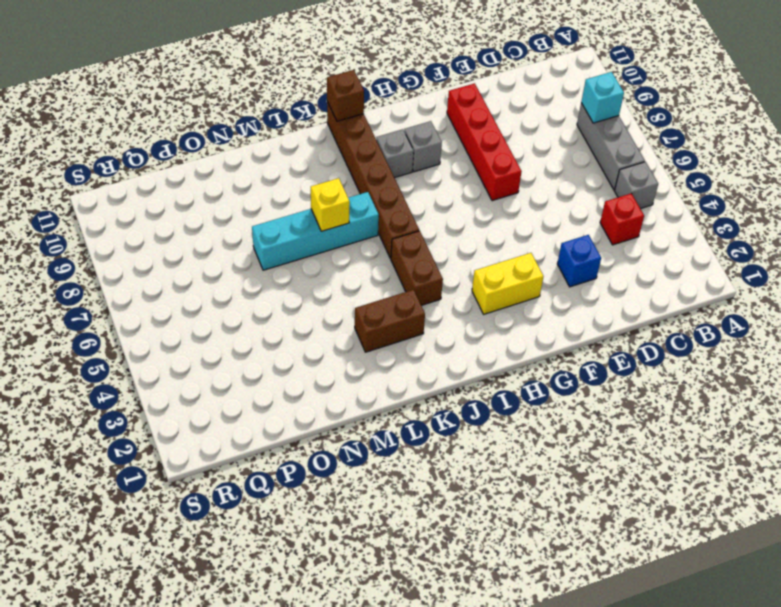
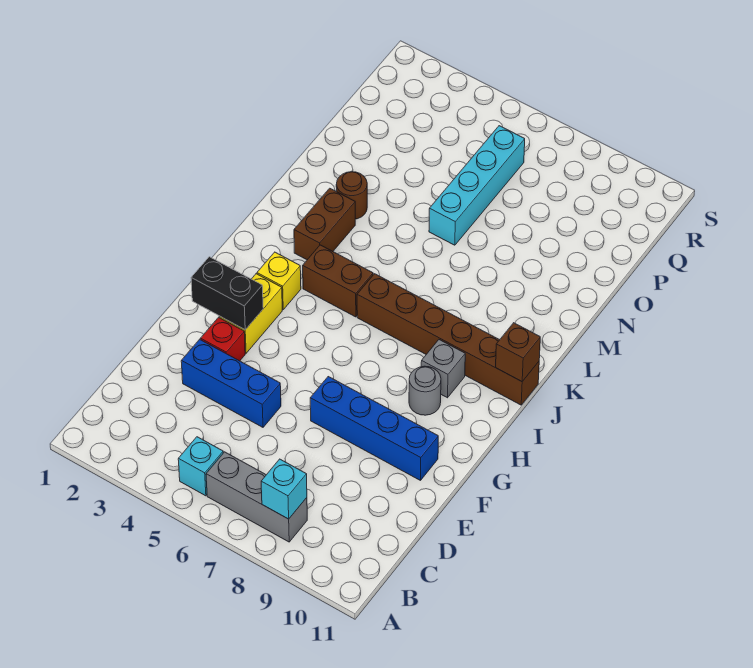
grey brick B5 level 1 -> cyan brick B5 level 1
red brick C4 level 1 -> red brick F3 level 1
blue brick E3 level 1 -> blue brick E3:E5 level 1
red brick F7:F10 level 1 -> blue brick F7:F10 level 1
none -> black brick G2:G3 level 2
grey brick H9 level 1 -> grey round brick H9 level 1
cyan brick K7:N7 level 1 -> cyan brick N6:Q6 level 1
yellow brick L7 level 2 -> yellow brick I3 level 1
none -> brown round brick M3 level 1

